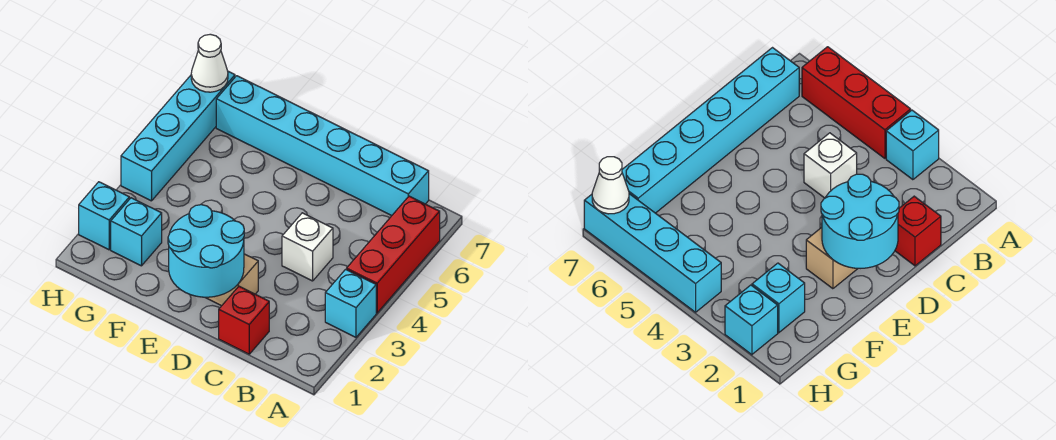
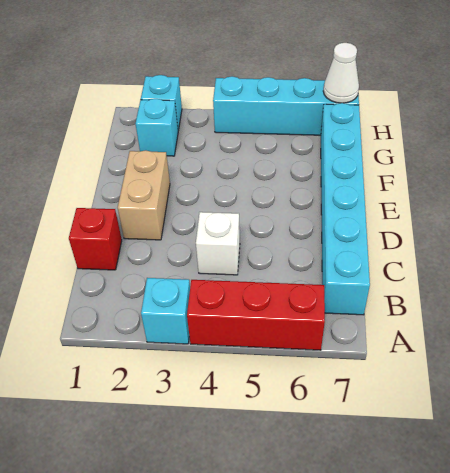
cyan round brick D1:E2 level 2 -> none

